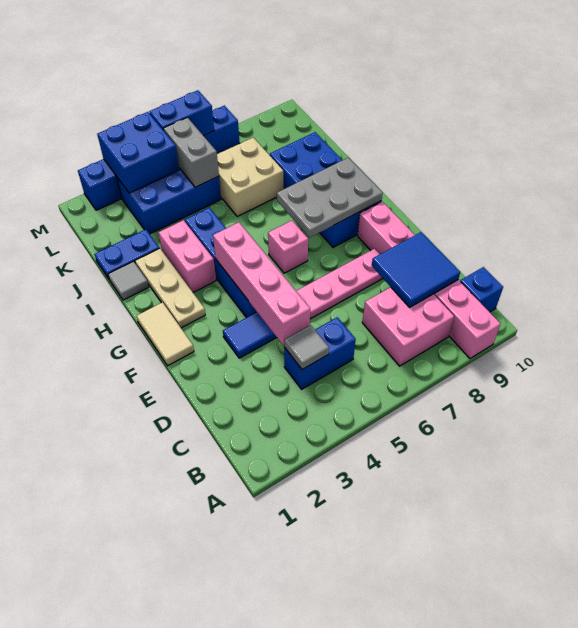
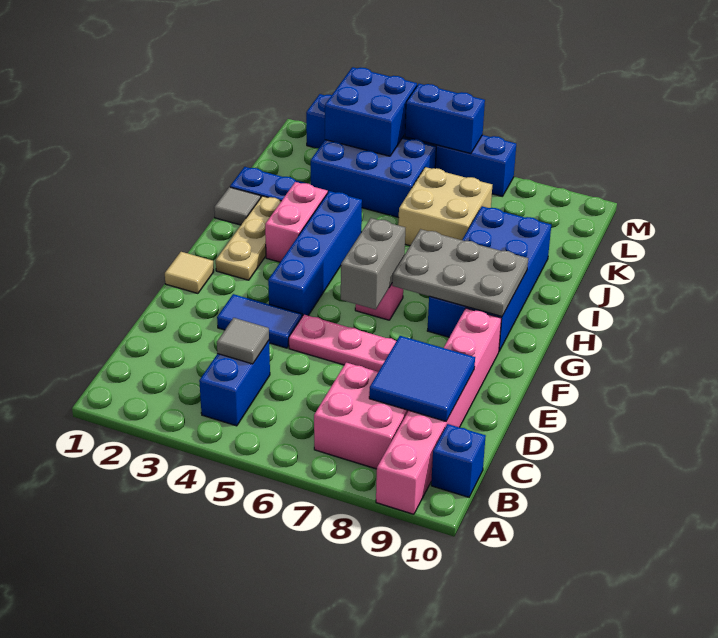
blue brick C4:C5 level 1 -> blue brick B4:C4 level 1
pink brick D4:G4 level 2 -> none
tan tile F1:G1 level 1 -> tan tile F1 level 1
grey brick K5:L5 level 2 -> grey brick F6:G6 level 2

